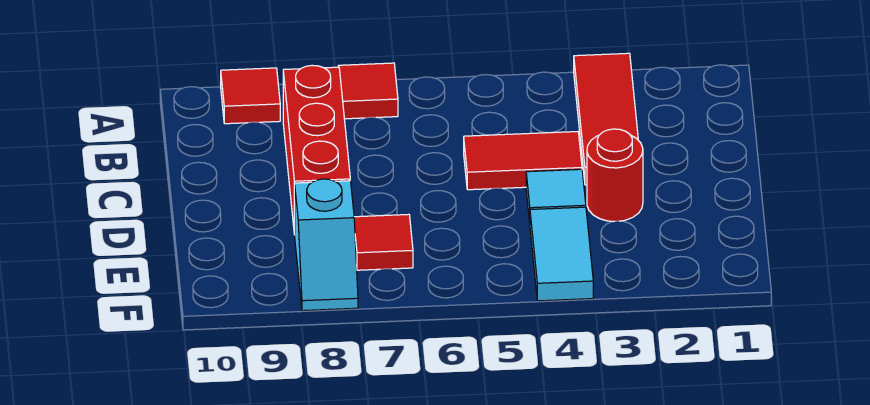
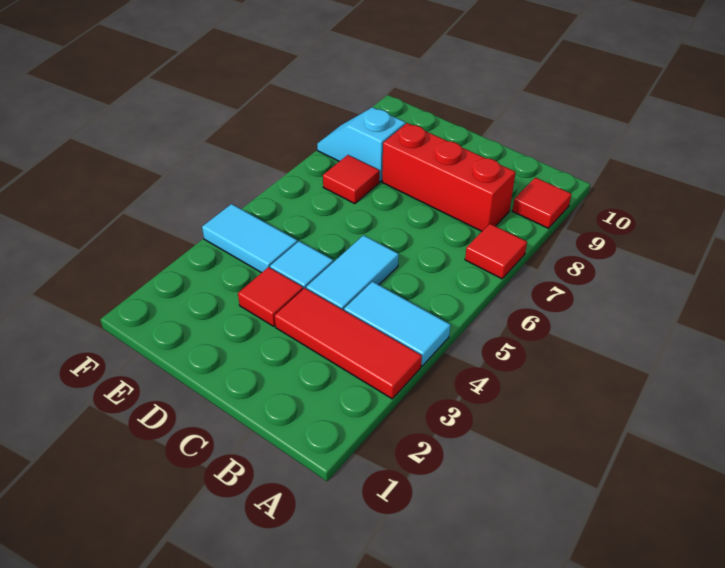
none -> cyan tile A4:B4 level 1
red tile C4:C5 level 1 -> cyan tile C4:C5 level 1
red round brick D3 level 1 -> red tile D3 level 1

